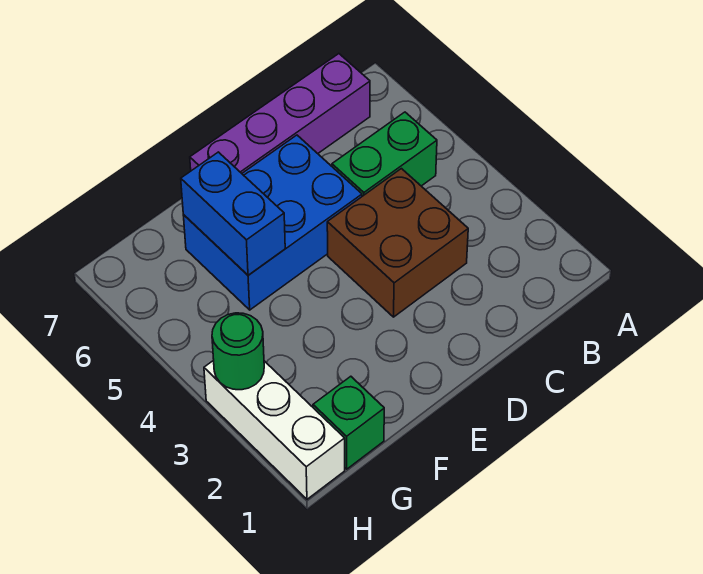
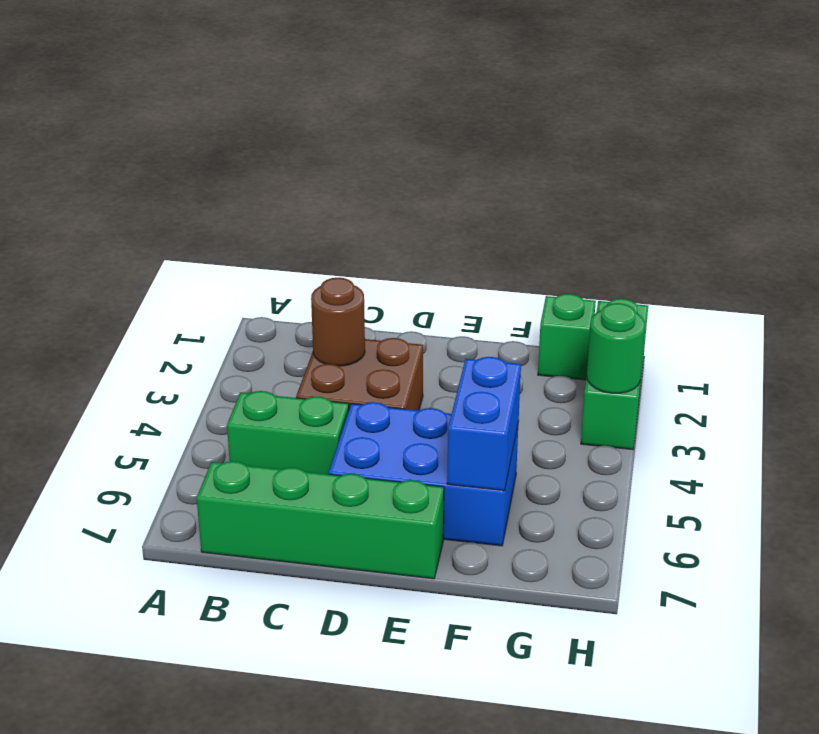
purple brick B7:E7 level 1 -> green brick B7:E7 level 1
none -> brown round brick C3 level 2
white brick H1:H3 level 1 -> green brick H1:H3 level 1

